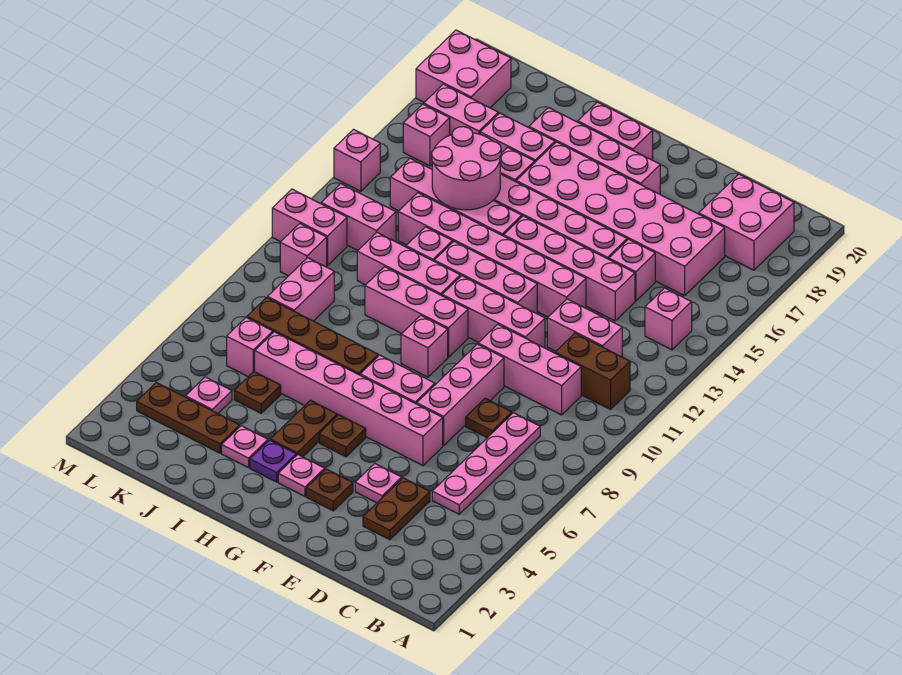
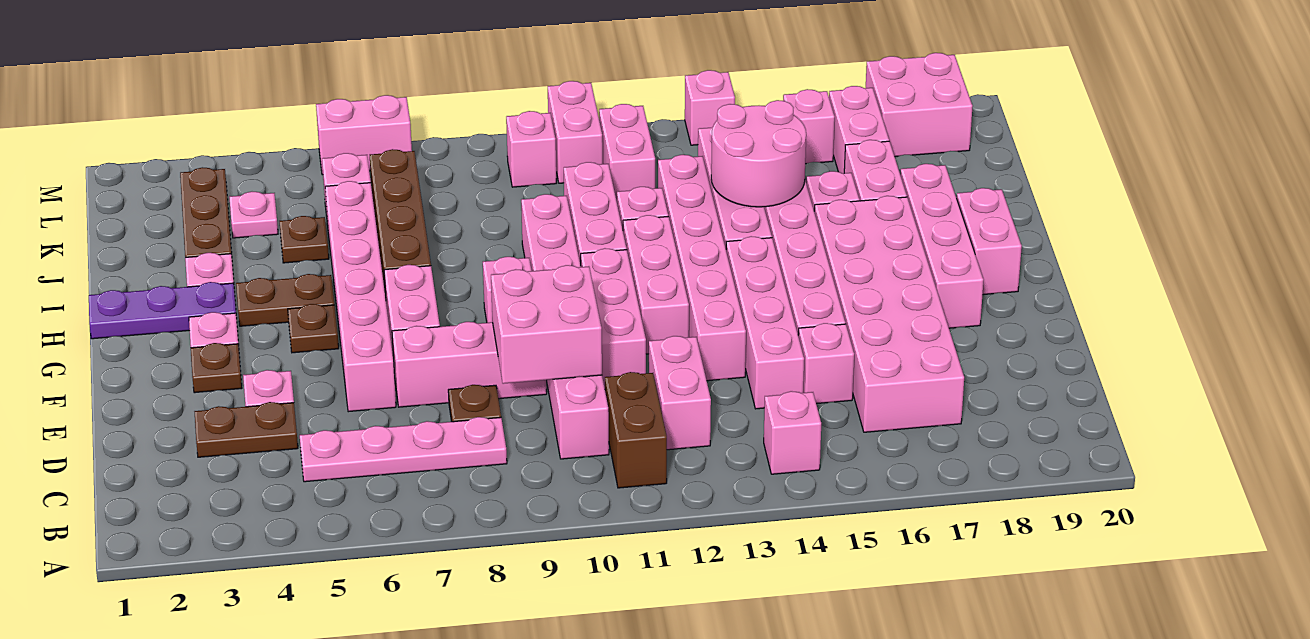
pink brick B18:C19 level 1 -> pink brick D9:E10 level 2
purple plate H3 level 1 -> purple plate H1:H3 level 1
pink brick K8:K9 level 1 -> pink brick M6:M7 level 1

